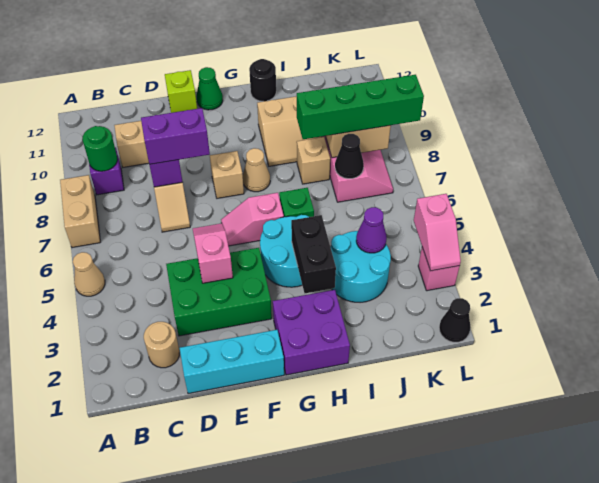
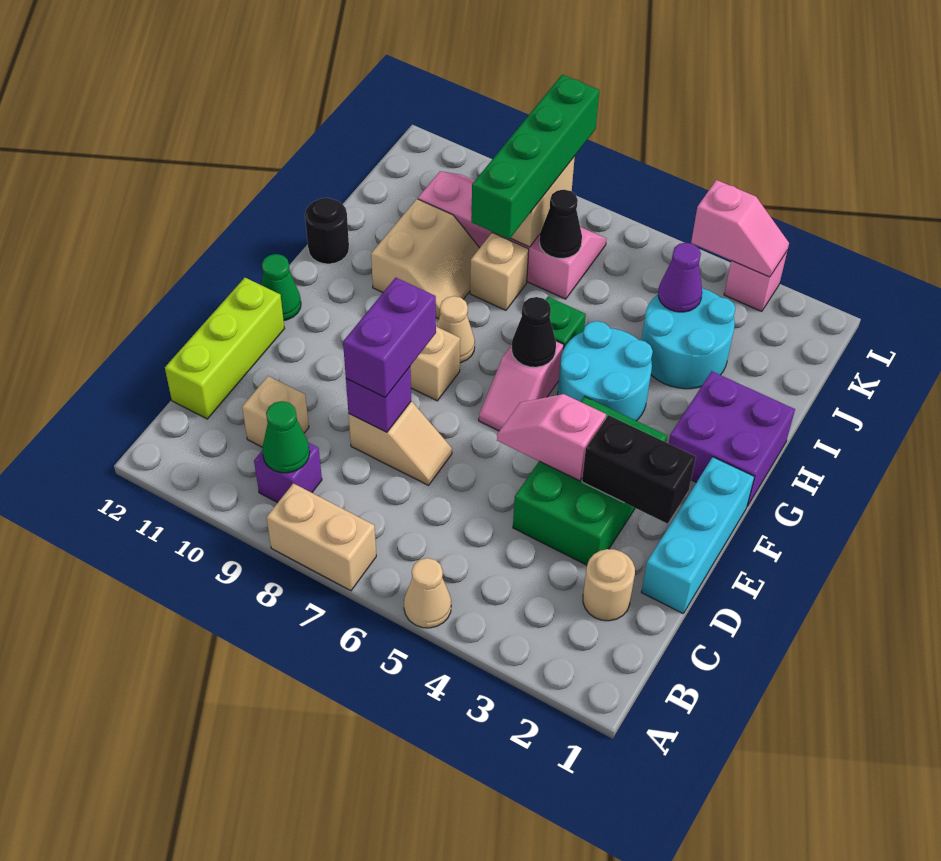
green round brick B9 level 2 -> green cone B9 level 2
lime brick E12 level 1 -> lime brick C12:E12 level 1
black brick H3:H4 level 2 -> black brick E2:E3 level 2
black cone L1 level 1 -> black cone G6 level 2

